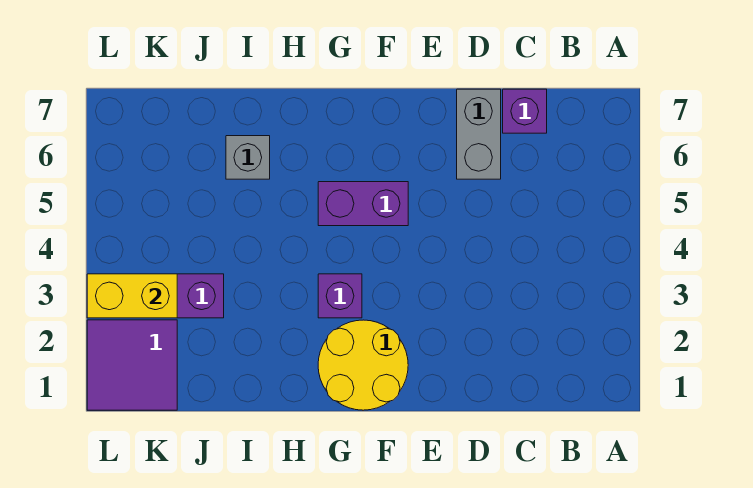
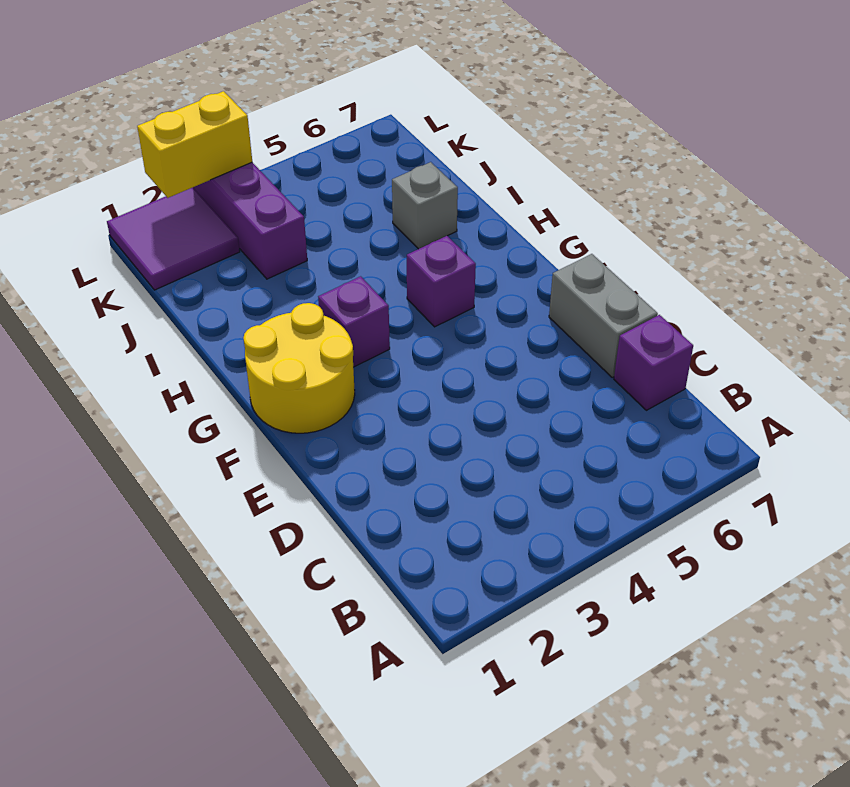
grey brick D6:D7 level 1 -> grey brick D7:E7 level 1
purple brick F5:G5 level 1 -> purple brick G5 level 1
yellow brick K3:L3 level 2 -> yellow brick L2:L3 level 2

